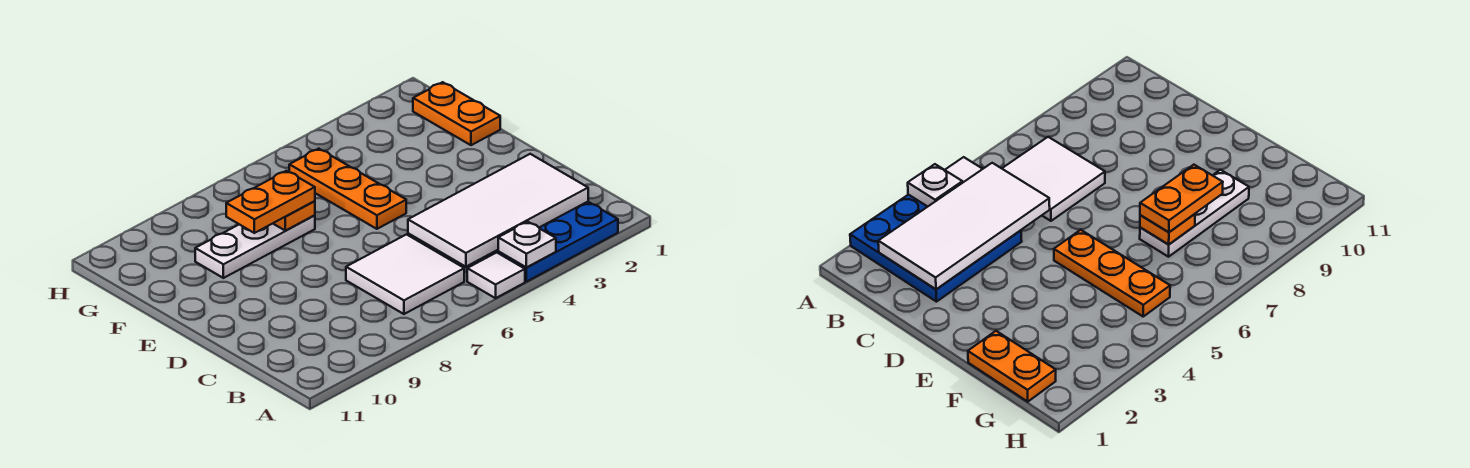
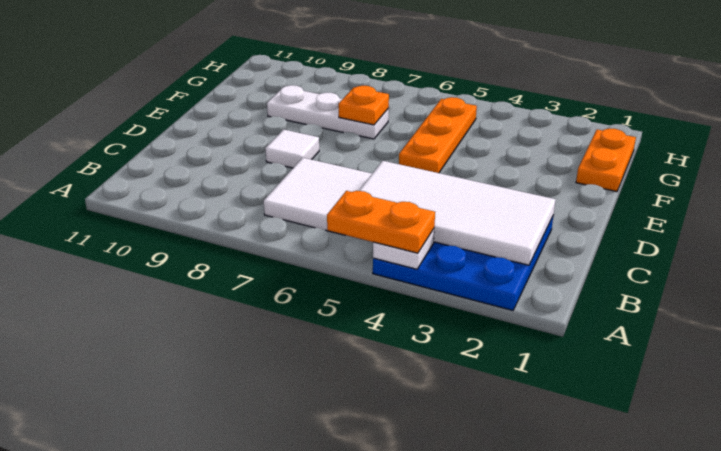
white tile A5 level 1 -> white tile D8 level 1
orange plate F7:F8 level 3 -> orange plate A4:A5 level 3

